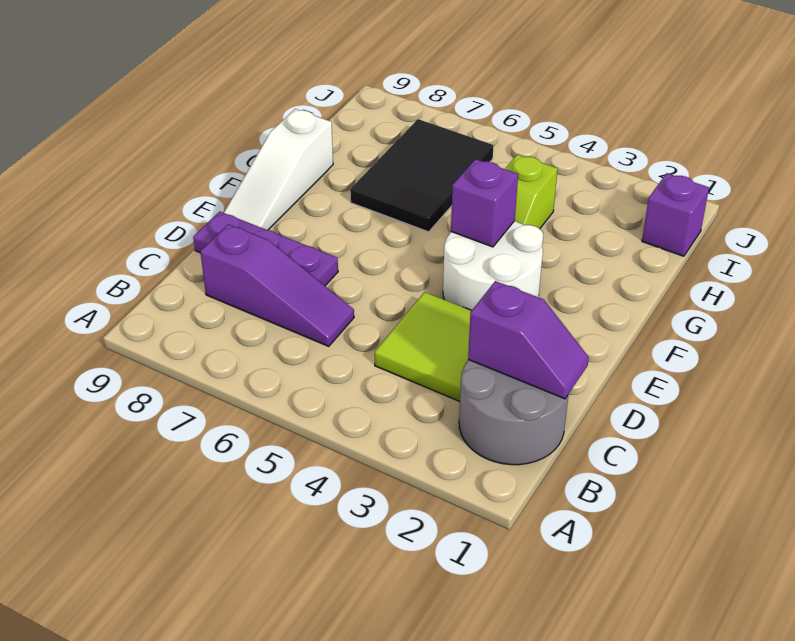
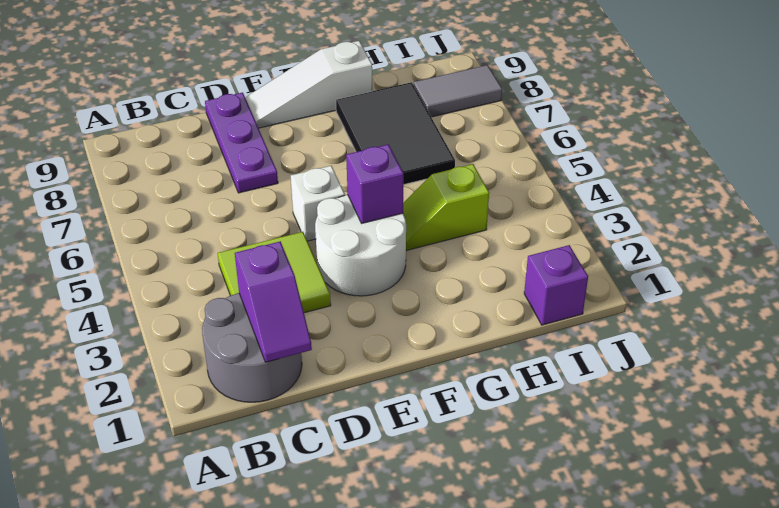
purple slope C6:C8 level 1 top 8 -> none
none -> white brick E5 level 1
black tile G6:I7 level 1 -> black tile G6:H8 level 1
none -> grey tile I8:J8 level 1

